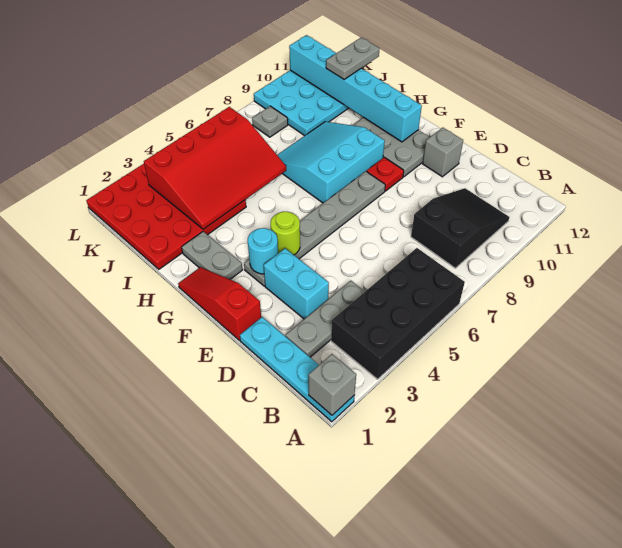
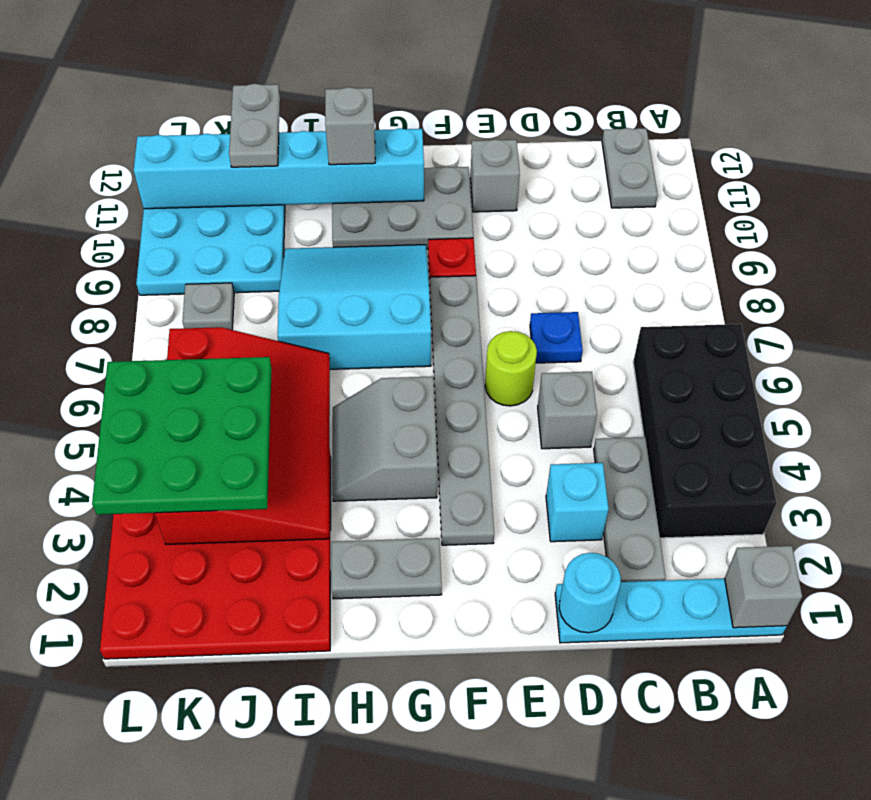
black slope B8:C10 level 1 top 8 -> none
none -> grey plate B11:B12 level 1
cyan brick D3:E3 level 1 -> cyan brick D3 level 1
none -> grey brick D5 level 1
none -> blue plate D7 level 1
red slope E1:G1 level 1 top E -> none
cyan round brick F3 level 2 -> cyan round brick D1 level 2
lime round brick F4 level 2 -> lime round brick E6 level 1
none -> grey slope G4:H5 level 1 top G
cyan slope G7:I9 level 1 top G -> cyan slope G7:I9 level 1 top 7
none -> grey brick H11 level 3
none -> green plate J3:L5 level 3

